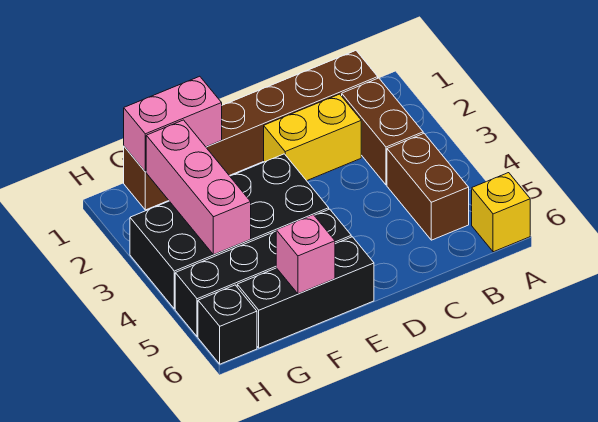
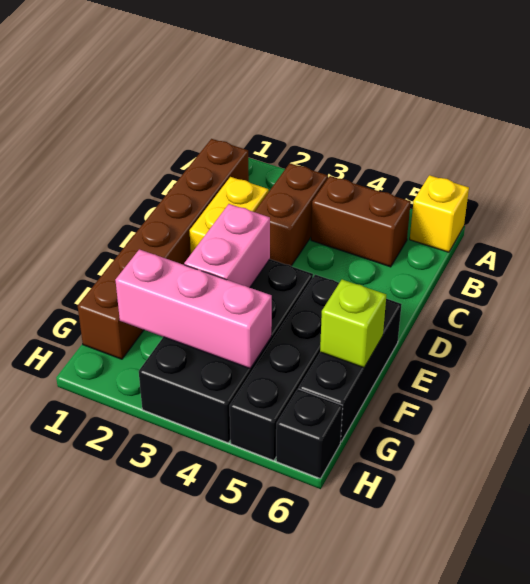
brown brick B2:B3 level 1 -> brown brick B3:C3 level 1
pink brick F1:G1 level 2 -> pink brick E3:F3 level 2
pink brick F6 level 2 -> lime brick F6 level 2

